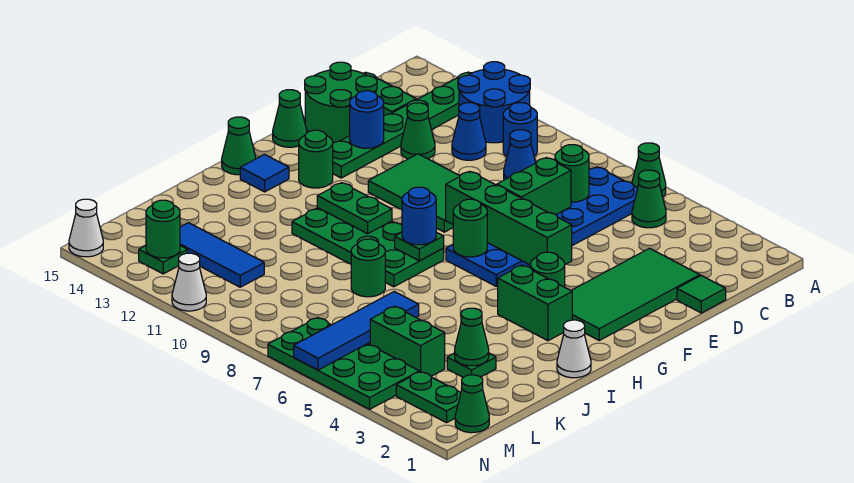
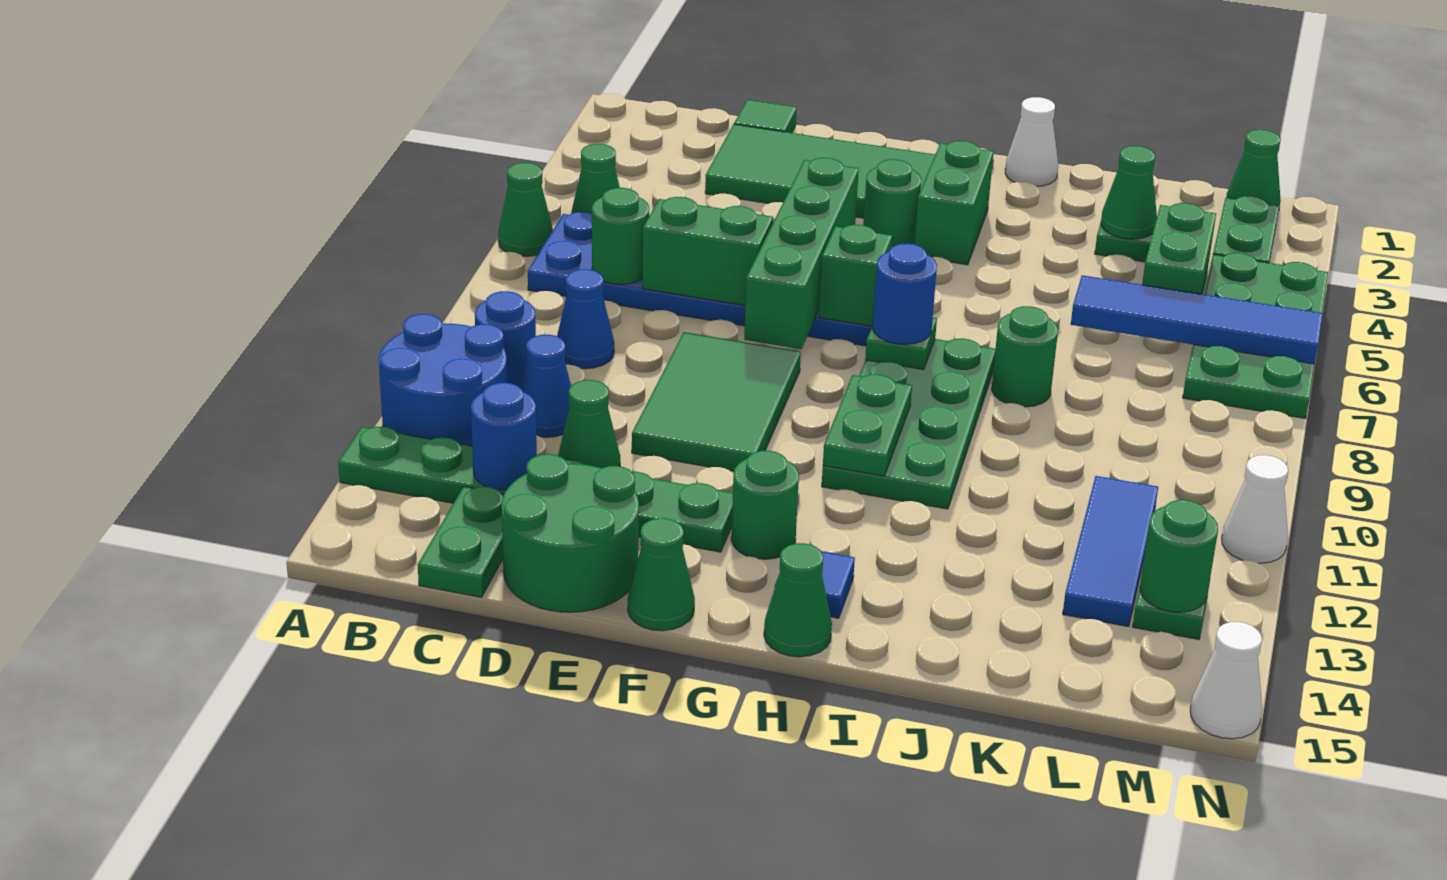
blue round brick E13 level 2 -> blue round brick C13 level 2
green round brick G7 level 2 -> green brick G7 level 2

